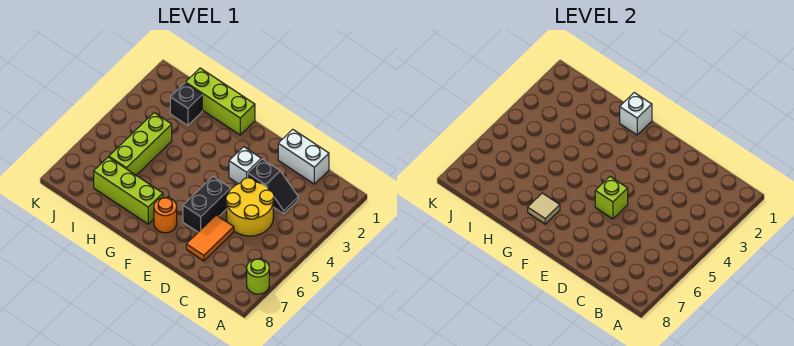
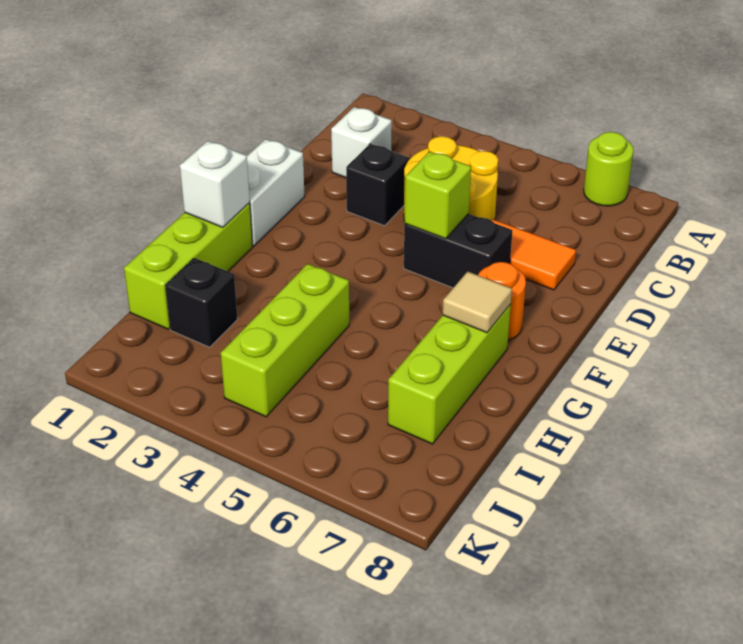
white brick C1:D1 level 1 -> white brick E1:F1 level 1
white brick E3 level 1 -> white brick C2 level 1
lime brick I4:I6 level 1 -> lime brick H4:J4 level 1

